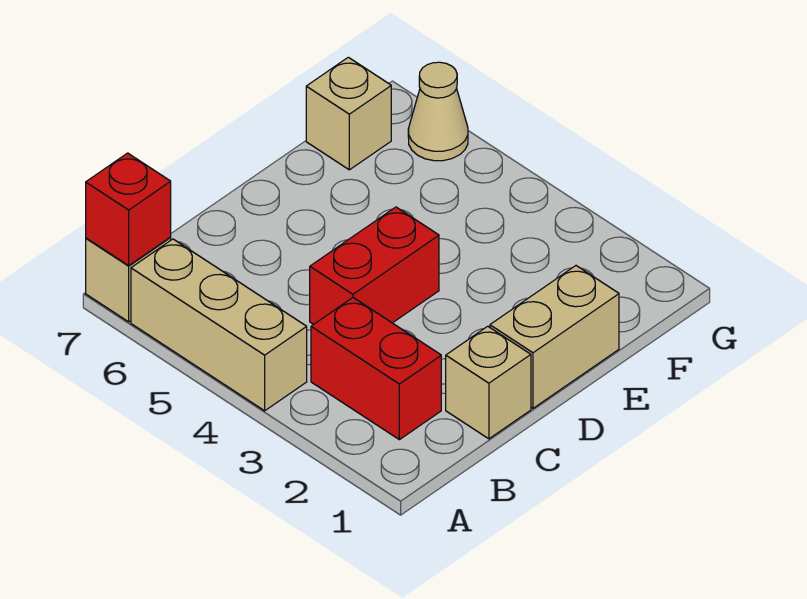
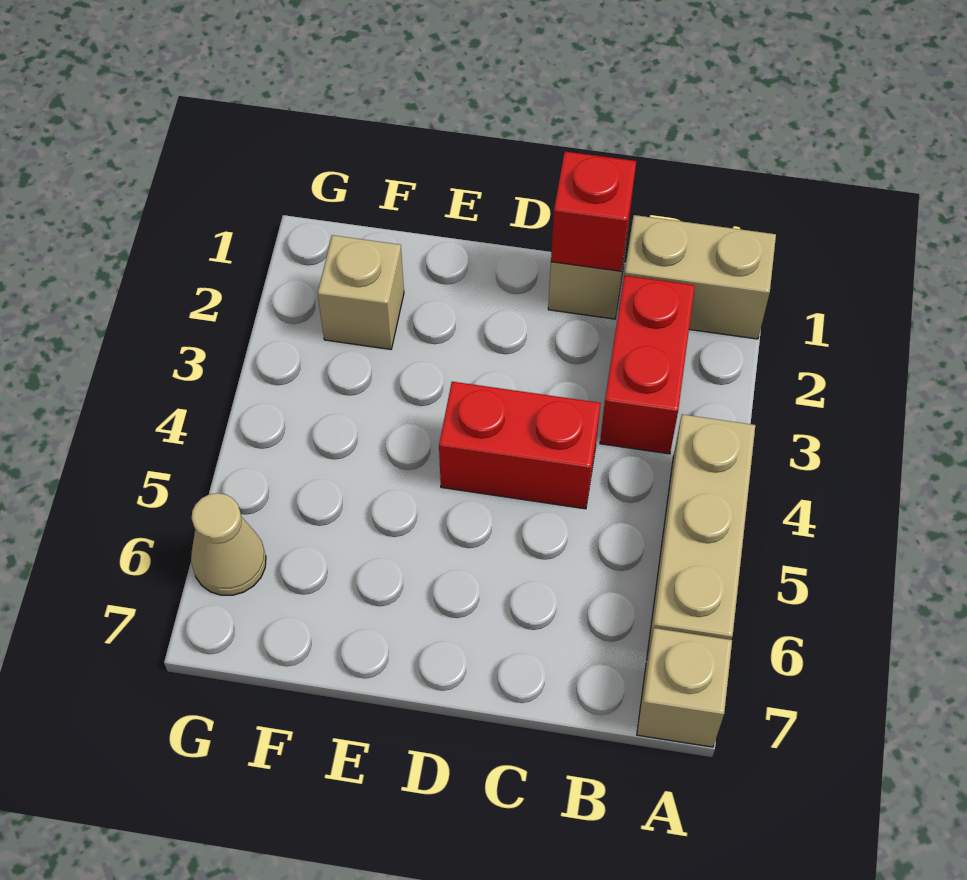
red brick A7 level 2 -> red brick C1 level 2
tan brick D1:E1 level 1 -> tan brick A1:B1 level 1
tan brick F7 level 1 -> tan brick F2 level 1

